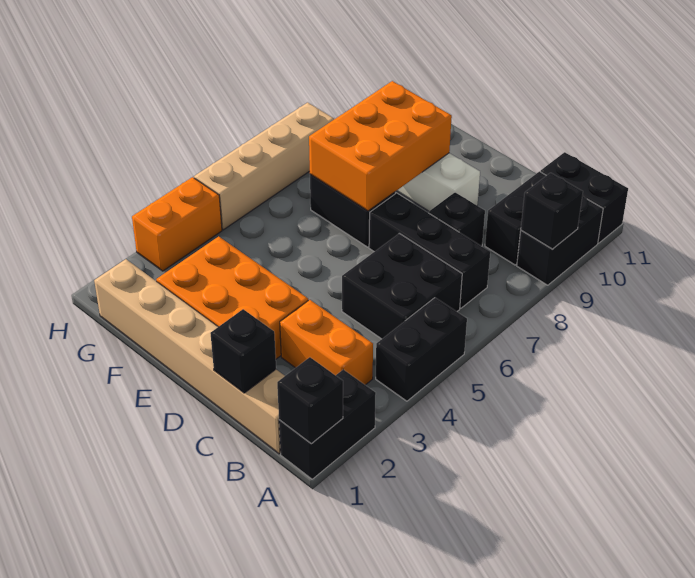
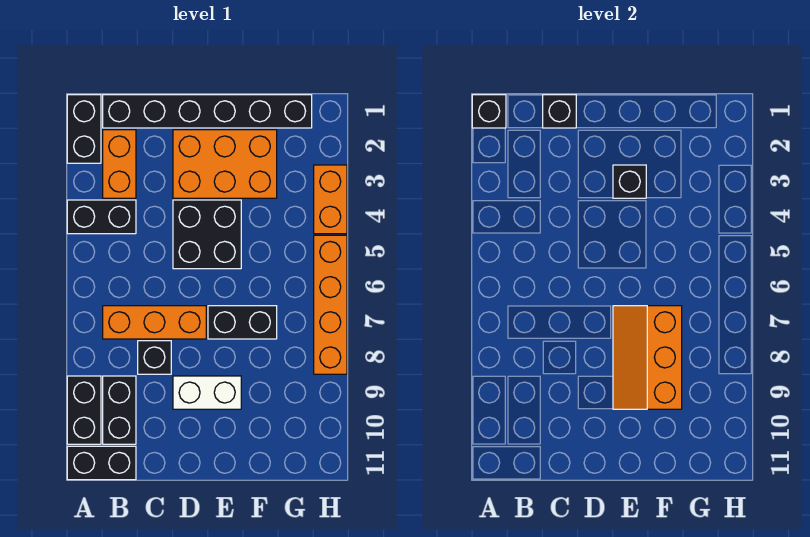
black brick A4:A5 level 1 -> black brick A4:B4 level 1
black brick A9 level 2 -> black brick E3 level 2
tan brick B1:G1 level 1 -> black brick B1:G1 level 1
orange brick B3:C3 level 1 -> orange brick B2:B3 level 1
black brick B5:C6 level 1 -> black brick D4:E5 level 1
black brick B7:D7 level 1 -> orange brick B7:D7 level 1
orange brick E7:F9 level 2 -> orange slope E7:F9 level 2 top F
tan brick H5:H8 level 1 -> orange brick H5:H8 level 1

